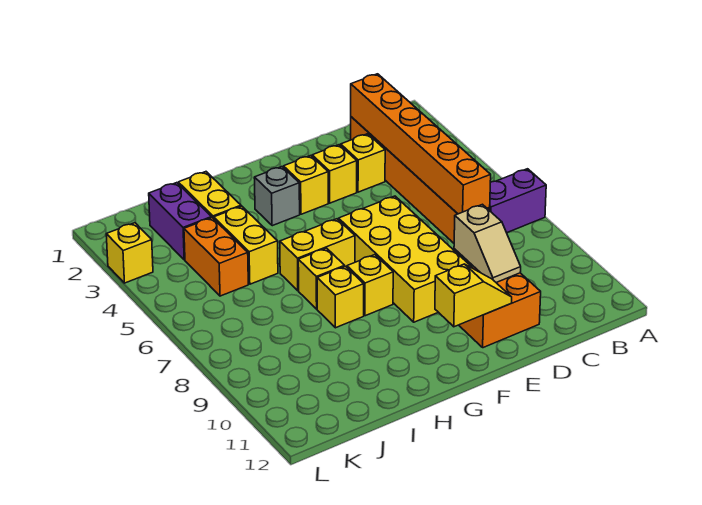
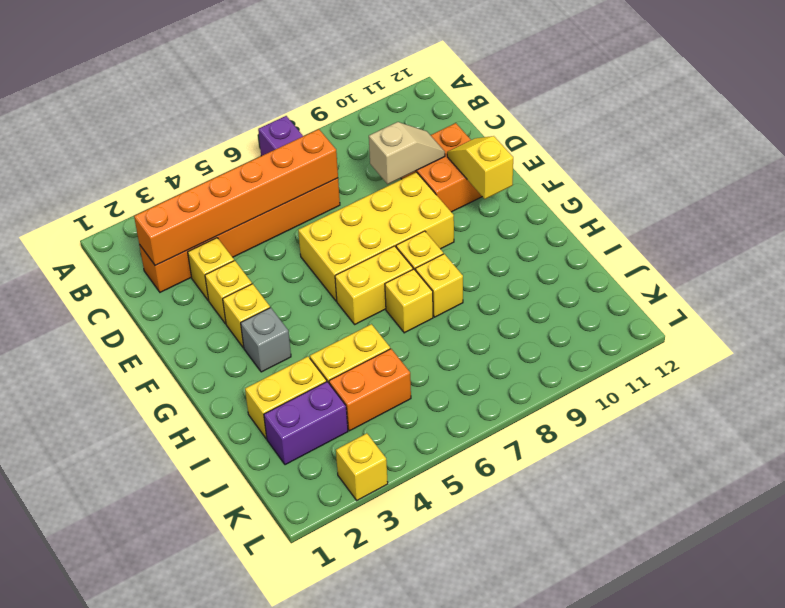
yellow brick G6:H6 level 1 -> yellow brick G6:G7 level 1

